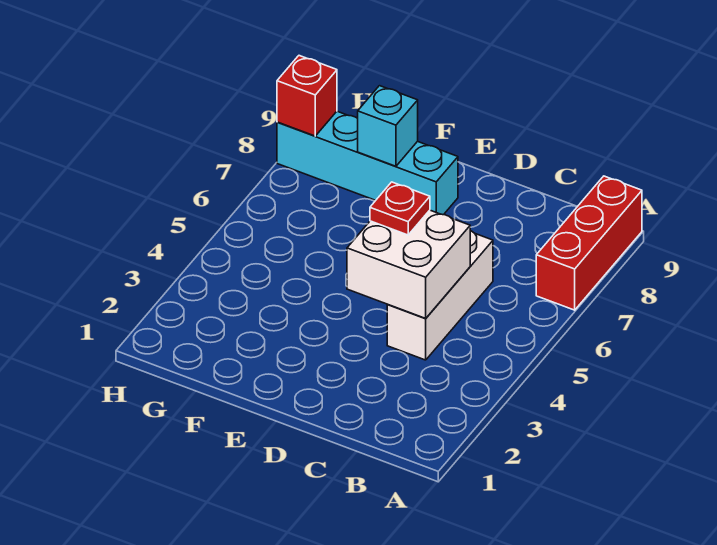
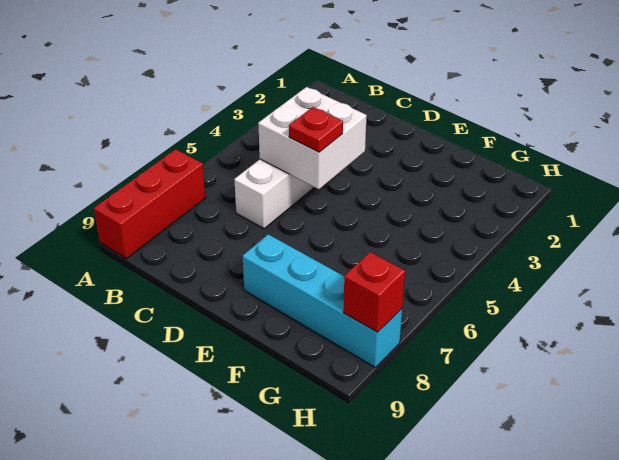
cyan brick F8 level 2 -> none

